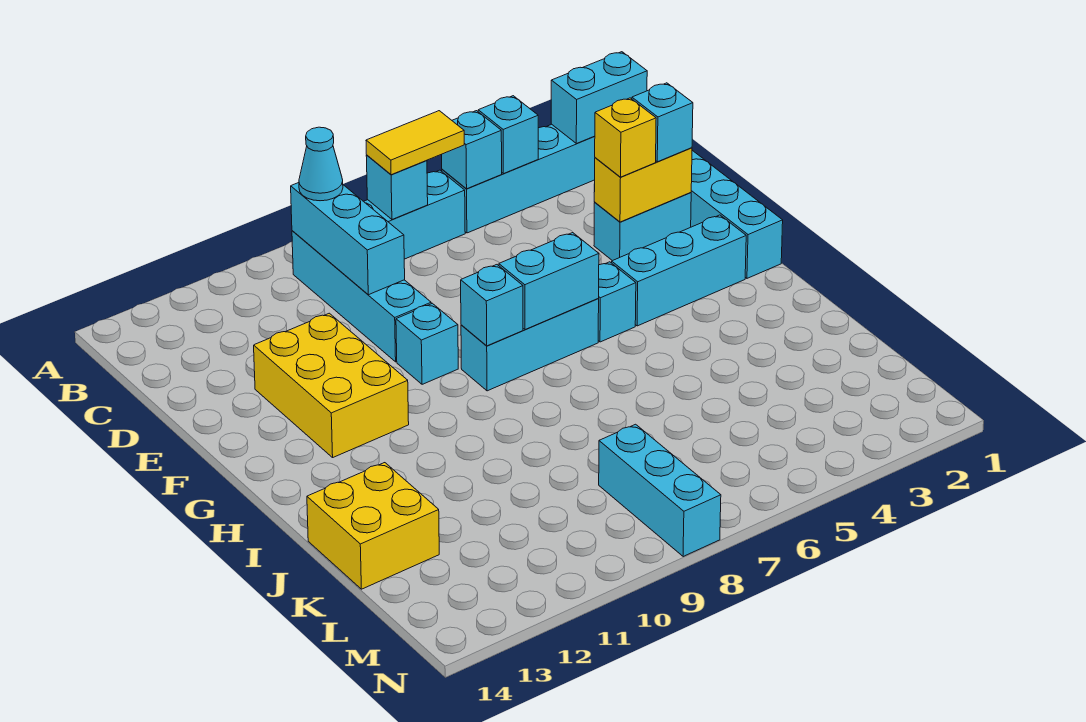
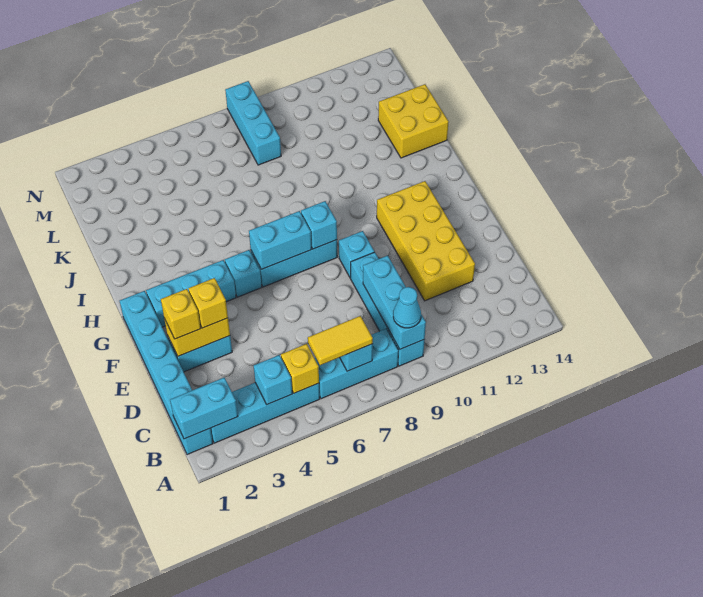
cyan brick B5 level 2 -> yellow brick B5 level 2
cyan brick E2 level 3 -> yellow brick E2 level 3
yellow brick E11:G12 level 1 -> yellow brick D11:G12 level 1

